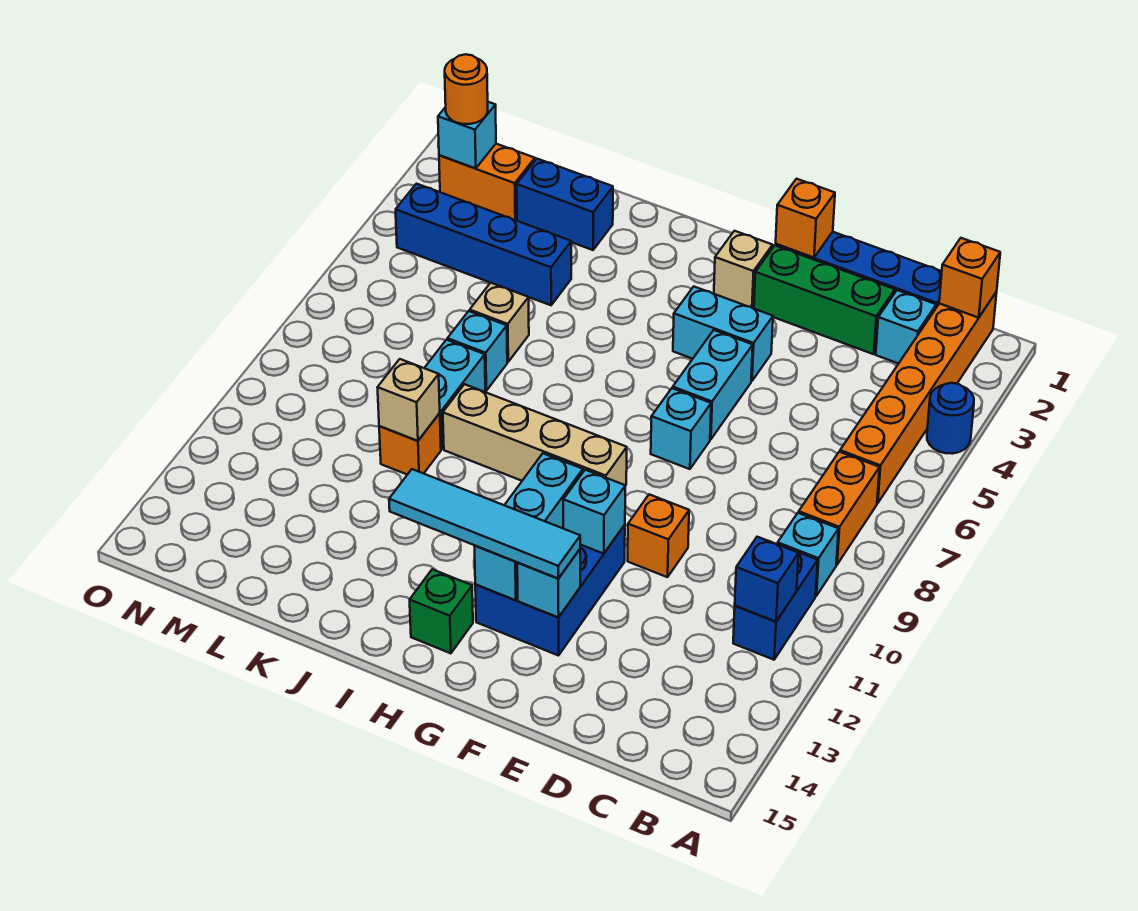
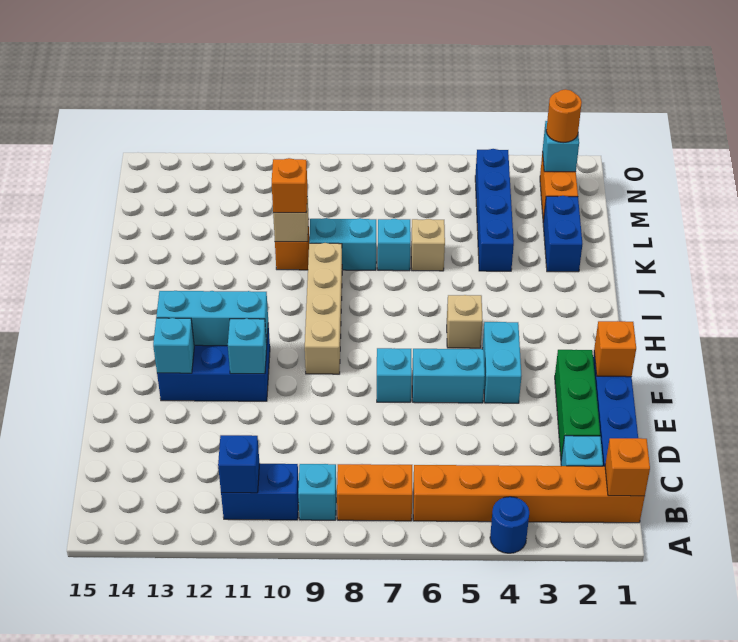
orange brick E10 level 1 -> orange brick K10 level 3
cyan tile F13:I13 level 3 -> none
tan brick G2 level 1 -> tan brick H5 level 1
green brick H14 level 1 -> none

